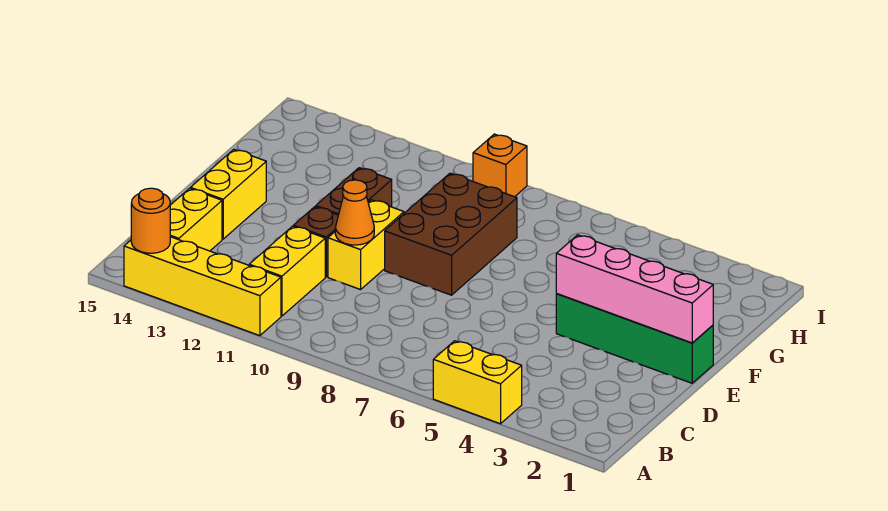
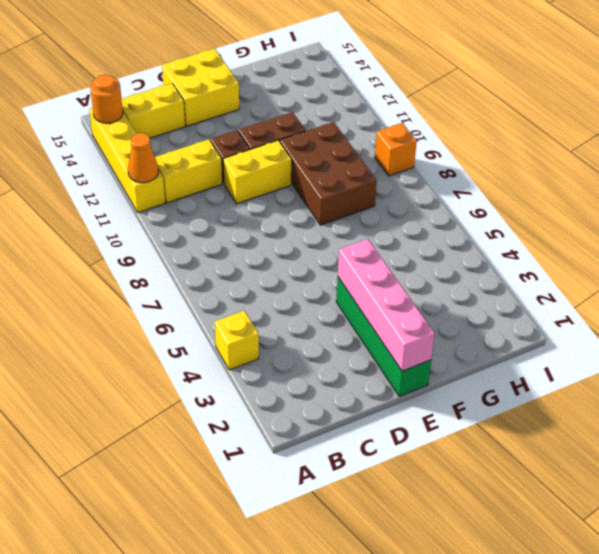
yellow brick A4:A5 level 1 -> yellow brick A4 level 1
orange cone D10 level 2 -> orange cone A11 level 2
yellow brick D14:E14 level 1 -> yellow brick D14:E15 level 1
brown brick E8:G9 level 1 -> brown brick F8:G10 level 1

